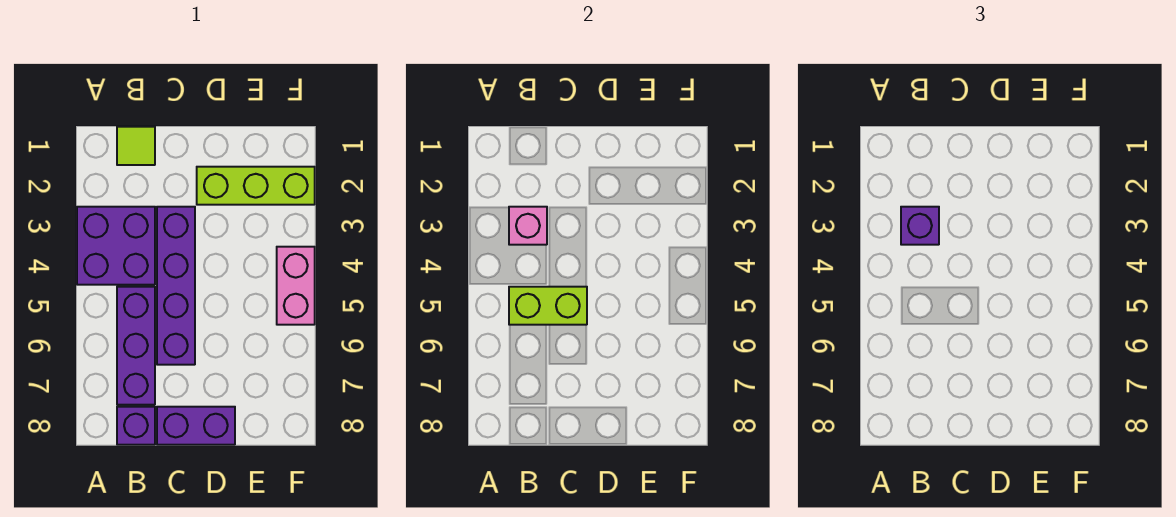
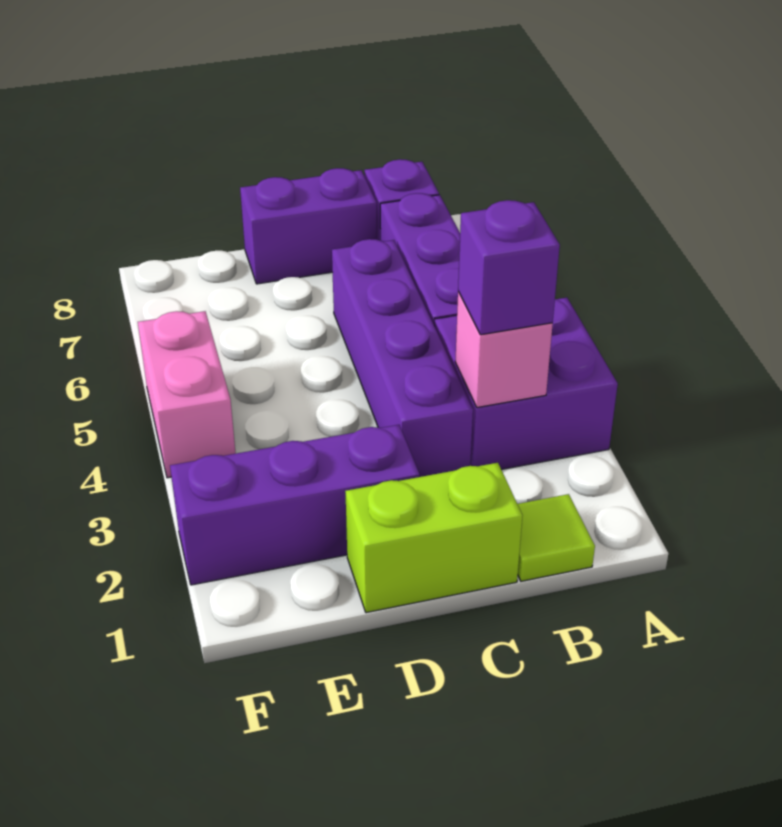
lime brick B5:C5 level 2 -> lime brick C1:D1 level 1
lime brick D2:F2 level 1 -> purple brick D2:F2 level 1

